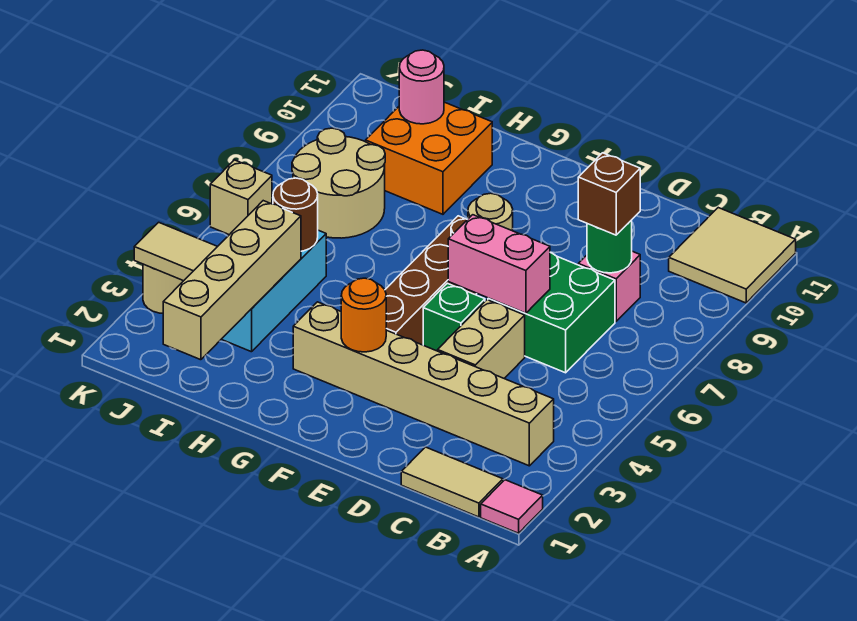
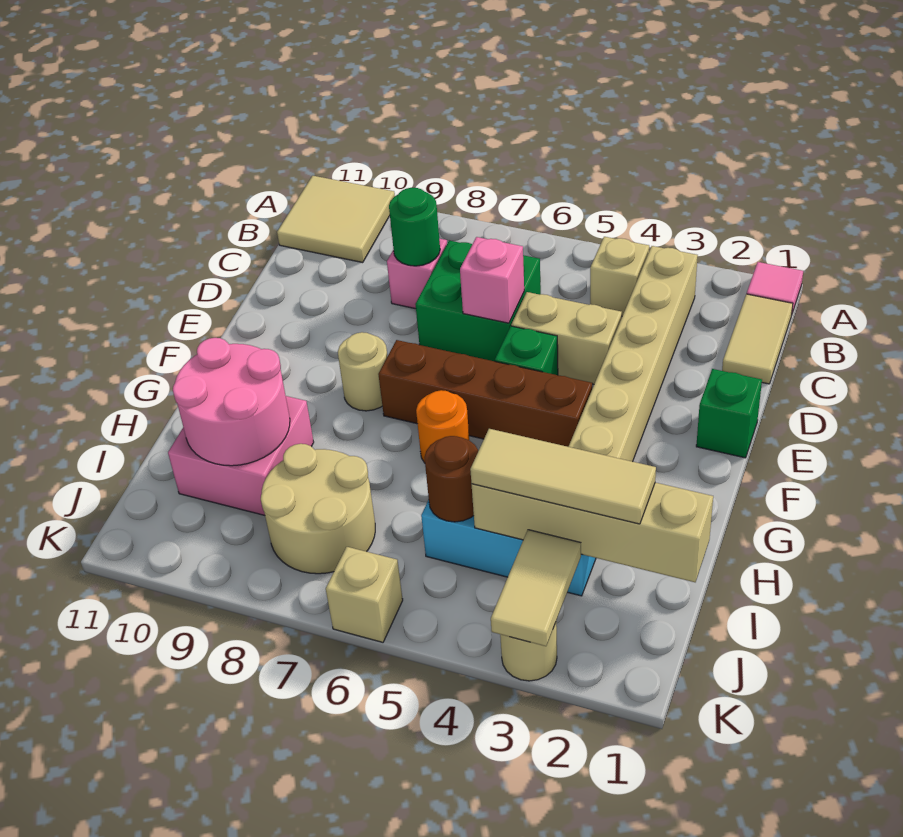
none -> tan brick B4 level 1
brown brick C8 level 3 -> none
pink brick D6:E6 level 2 -> pink brick D6 level 2
none -> green brick E1 level 1
orange round brick F3 level 2 -> orange round brick G6 level 1
orange brick H9:I10 level 1 -> pink brick H9:I10 level 1
none -> tan tile I2:I4 level 3
pink round brick I10 level 2 -> pink round brick H9:I10 level 2

